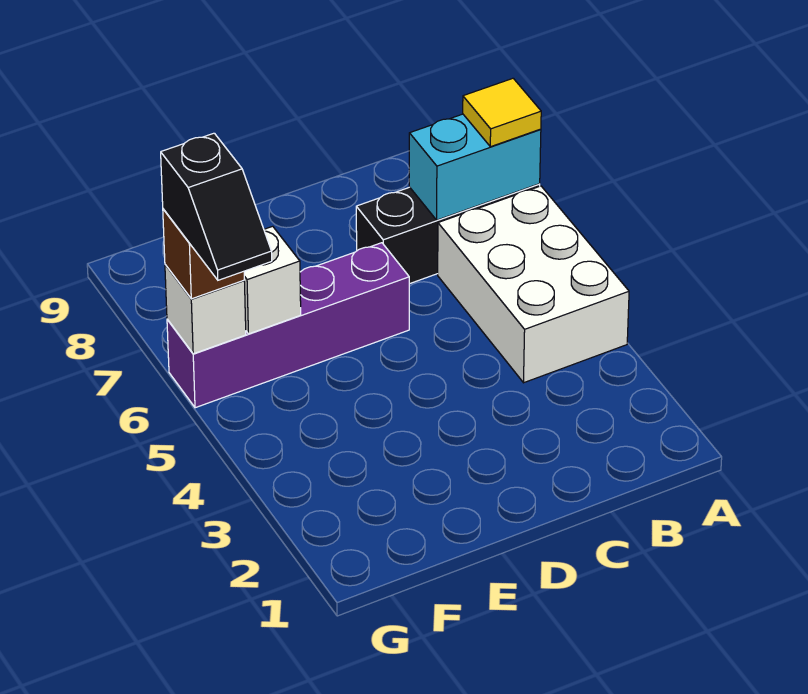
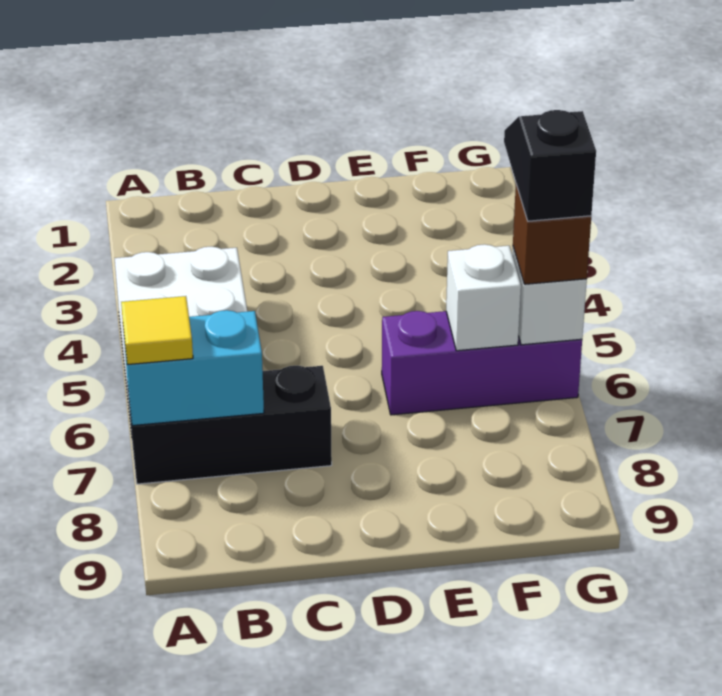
purple brick D6:G6 level 1 -> purple brick E6:G6 level 1

